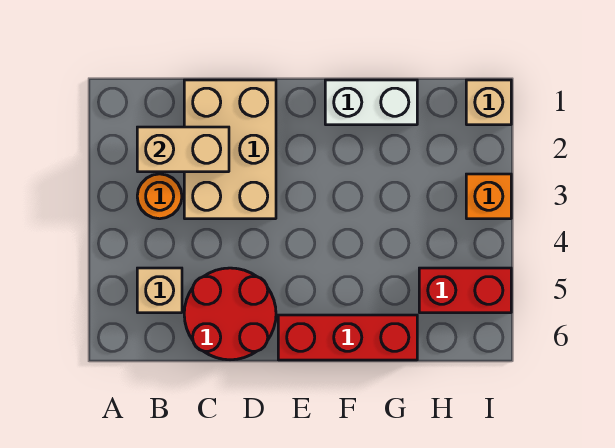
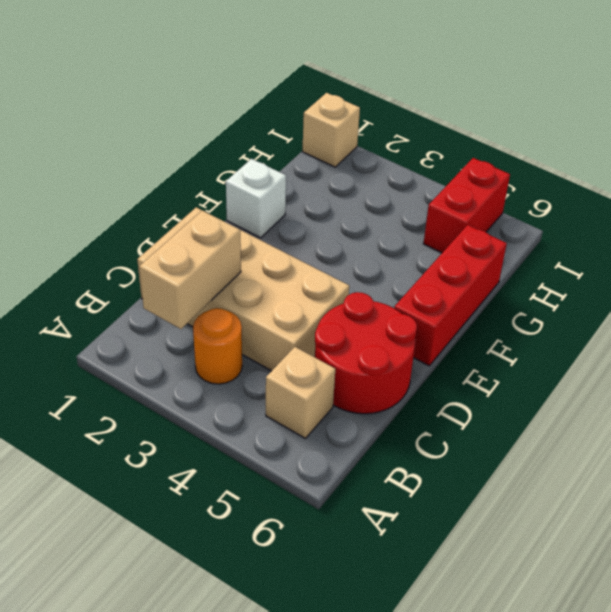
tan brick C1:D3 level 1 -> tan brick C1:D4 level 1
white brick F1:G1 level 1 -> white brick F1 level 1
orange brick I3 level 1 -> none

